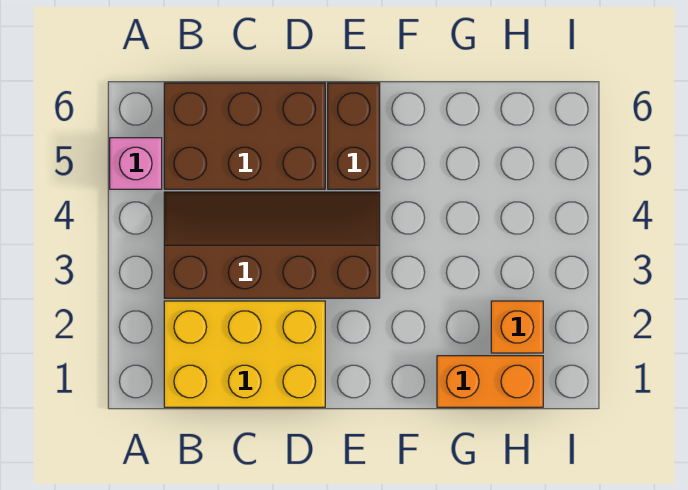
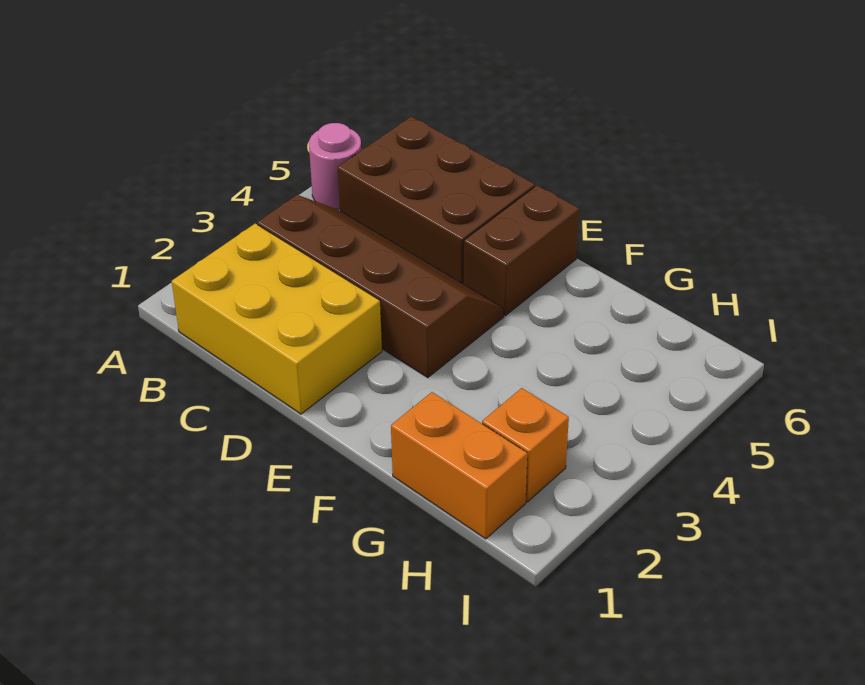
pink brick A5 level 1 -> pink round brick A5 level 1

